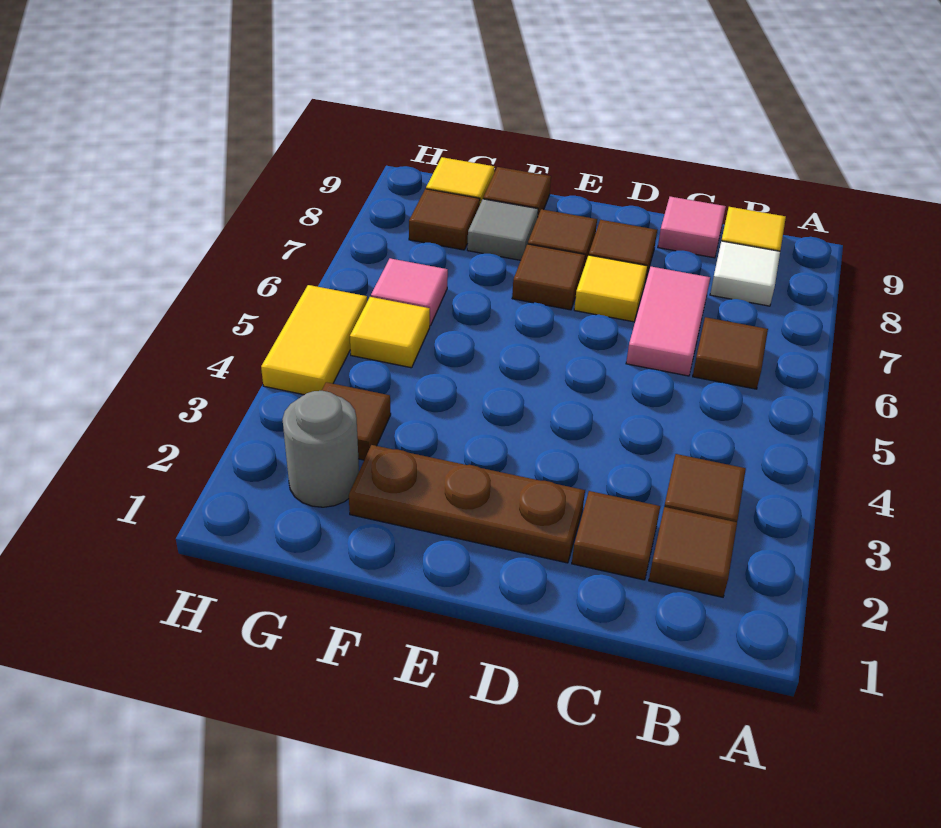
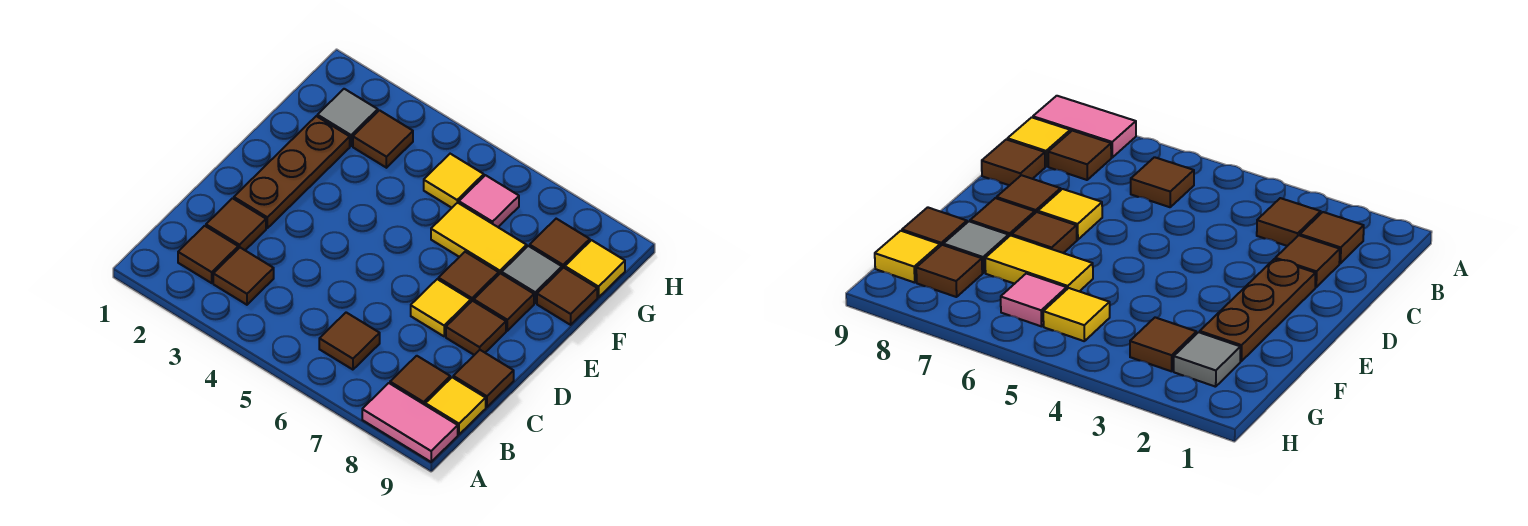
white tile B8 level 1 -> brown tile B8 level 1
pink tile C6:C7 level 1 -> pink tile A8:A9 level 1
pink tile C9 level 1 -> brown tile C9 level 1
grey round brick G2 level 1 -> grey tile G2 level 1
yellow tile H4:H5 level 1 -> yellow tile F6:F7 level 1

